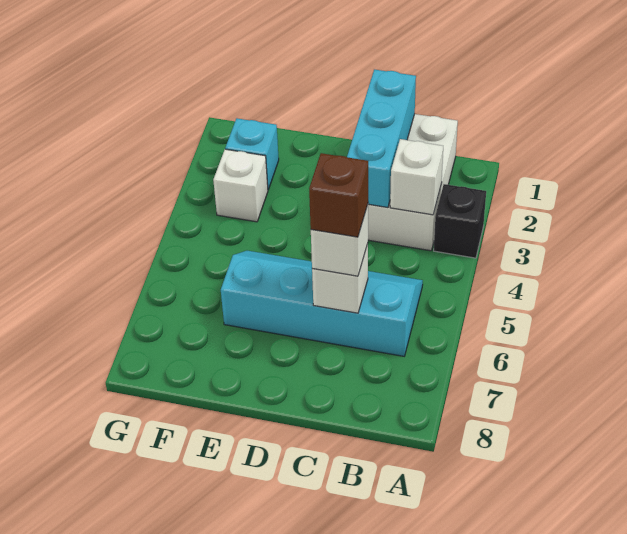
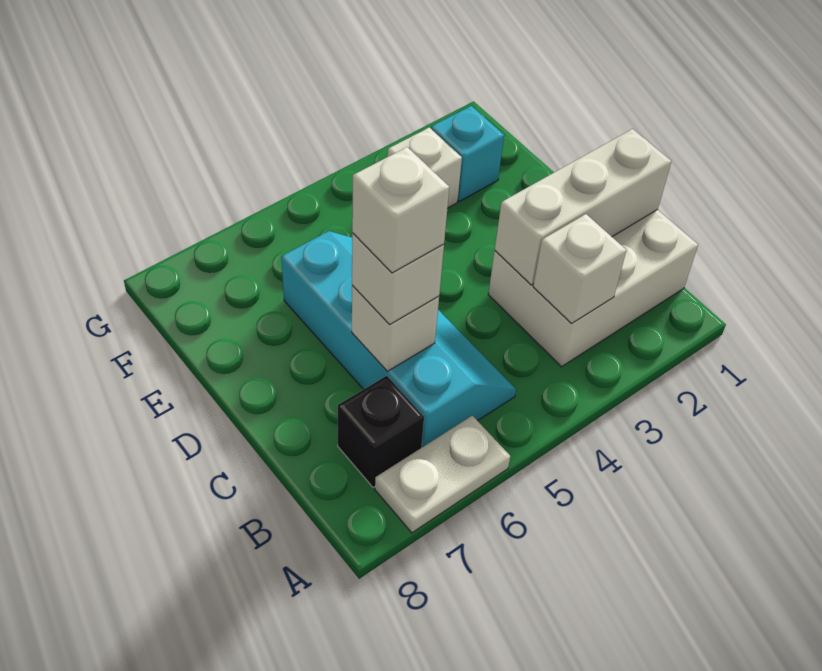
black brick A3 level 1 -> black brick B7 level 1
none -> white plate A6:A7 level 1
cyan brick C1:C3 level 2 -> white brick C1:C3 level 2
brown brick C6 level 4 -> white brick C6 level 4

